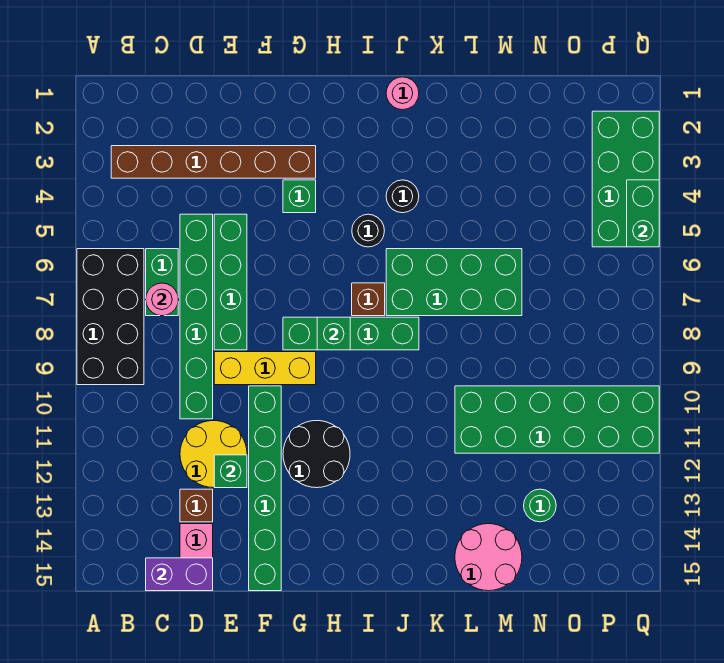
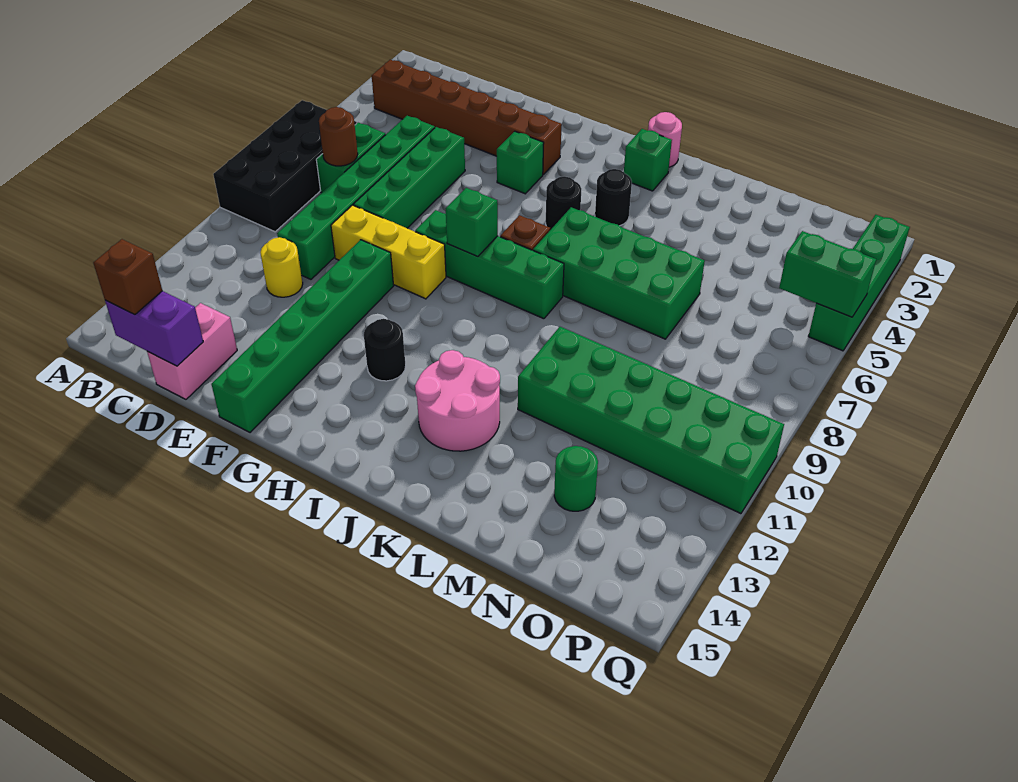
pink round brick C7 level 2 -> brown round brick C7 level 2
yellow round brick D11:E12 level 1 -> yellow round brick D11 level 1
brown brick D13 level 1 -> brown brick C15 level 3
green brick E12 level 2 -> green brick J2 level 1
black round brick G11:H12 level 1 -> black round brick H12 level 1
pink round brick L14:M15 level 1 -> pink round brick J12:K13 level 1
green brick P2:Q5 level 1 -> green brick Q2:Q5 level 1
green brick Q4:Q5 level 2 -> green brick P5:Q5 level 2

